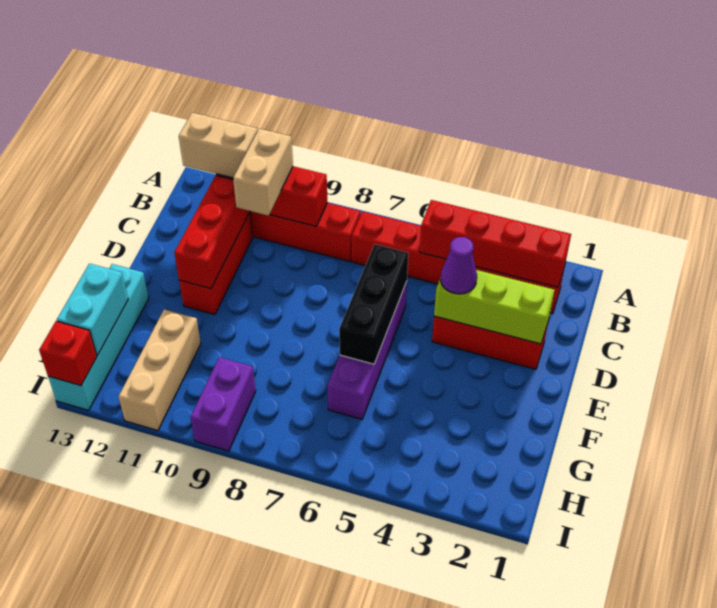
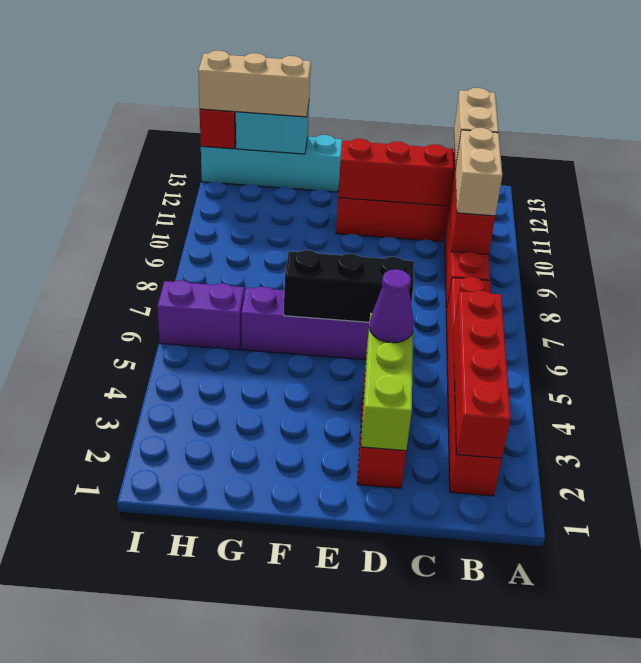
tan brick B10:C10 level 3 -> tan brick B9:B10 level 3
tan brick G11:I11 level 1 -> tan brick G13:I13 level 3
purple brick H9:I9 level 1 -> purple brick H6:I6 level 1

